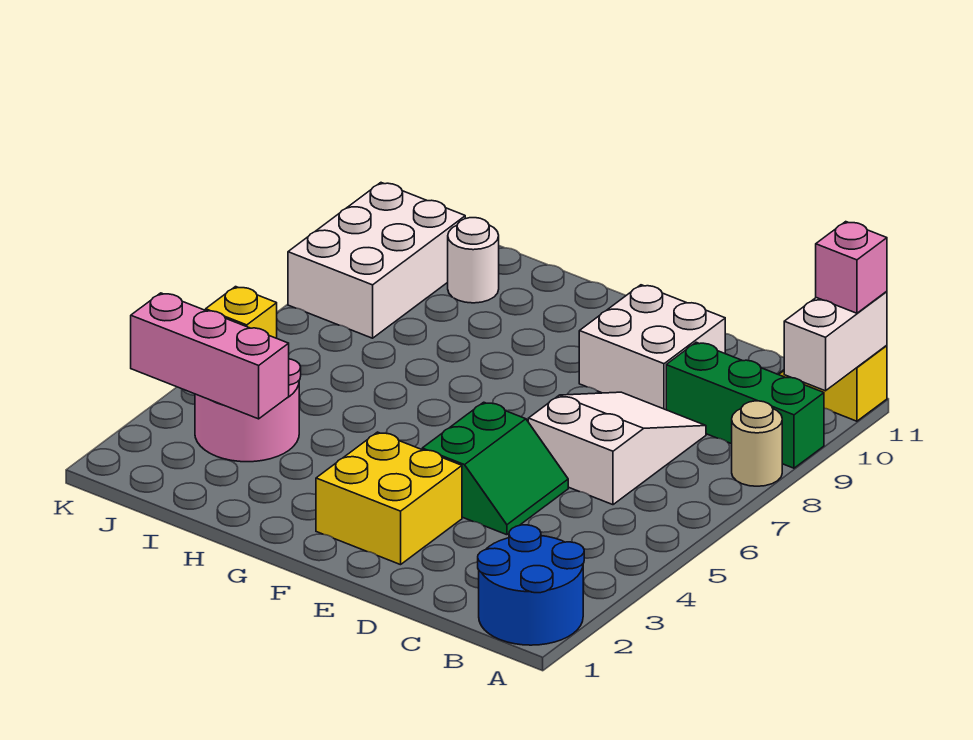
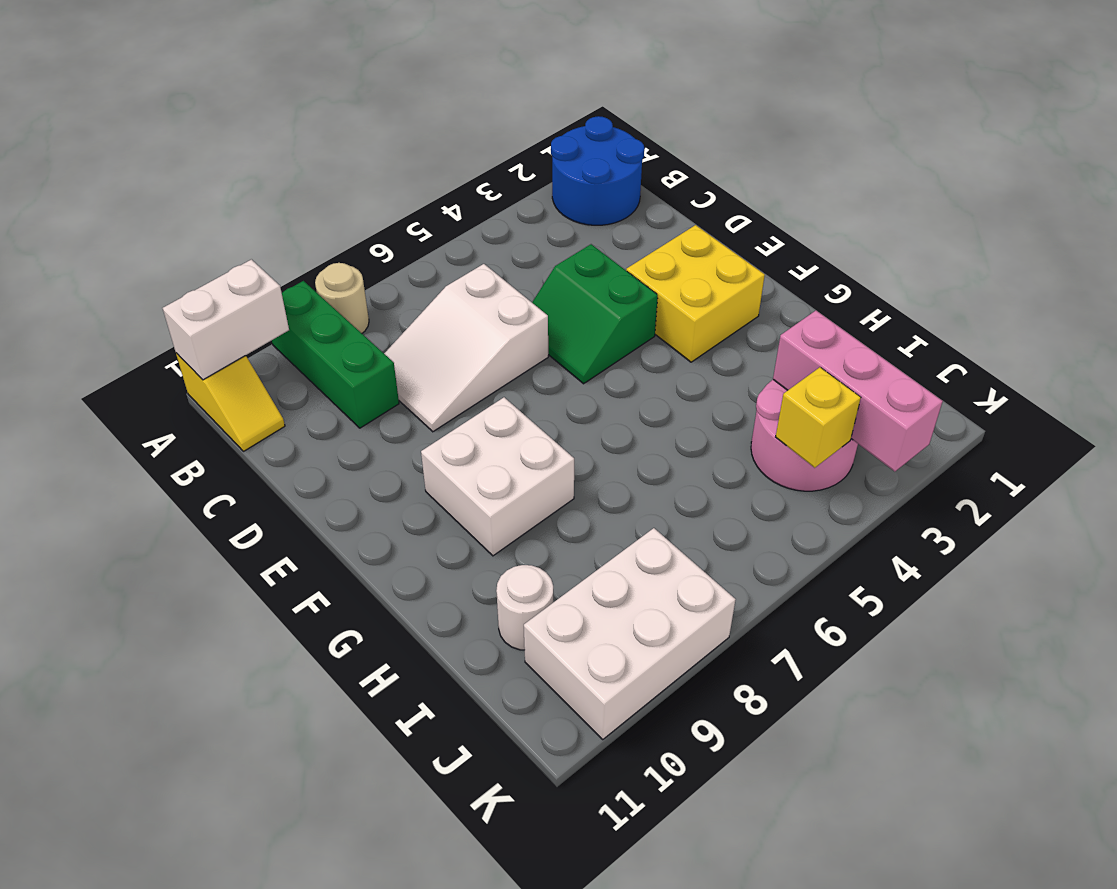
pink brick A11 level 3 -> none
green slope D4:E5 level 1 top E -> green slope D4:E5 level 1 top 4
white brick D9:E10 level 1 -> white brick F8:G9 level 1

